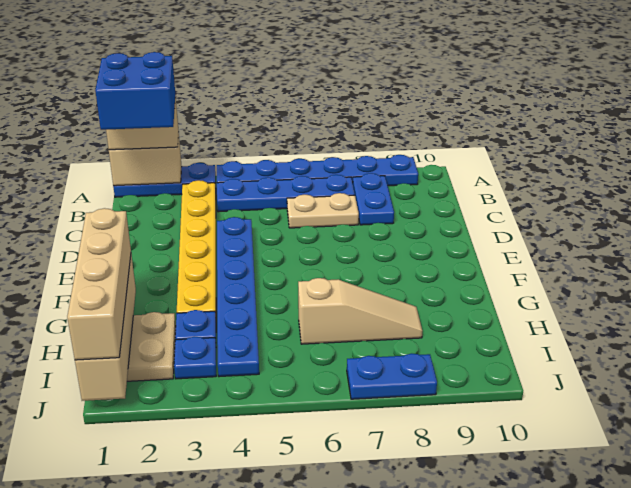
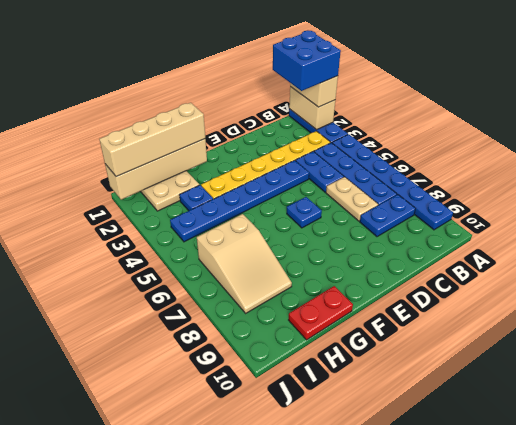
none -> red plate G10:H10 level 1
tan slope H6:H8 level 1 top 6 -> tan slope H6:I8 level 1 top 6
blue plate I3 level 1 -> blue plate E6 level 1
blue plate J7:J8 level 1 -> blue plate C4:C5 level 1

